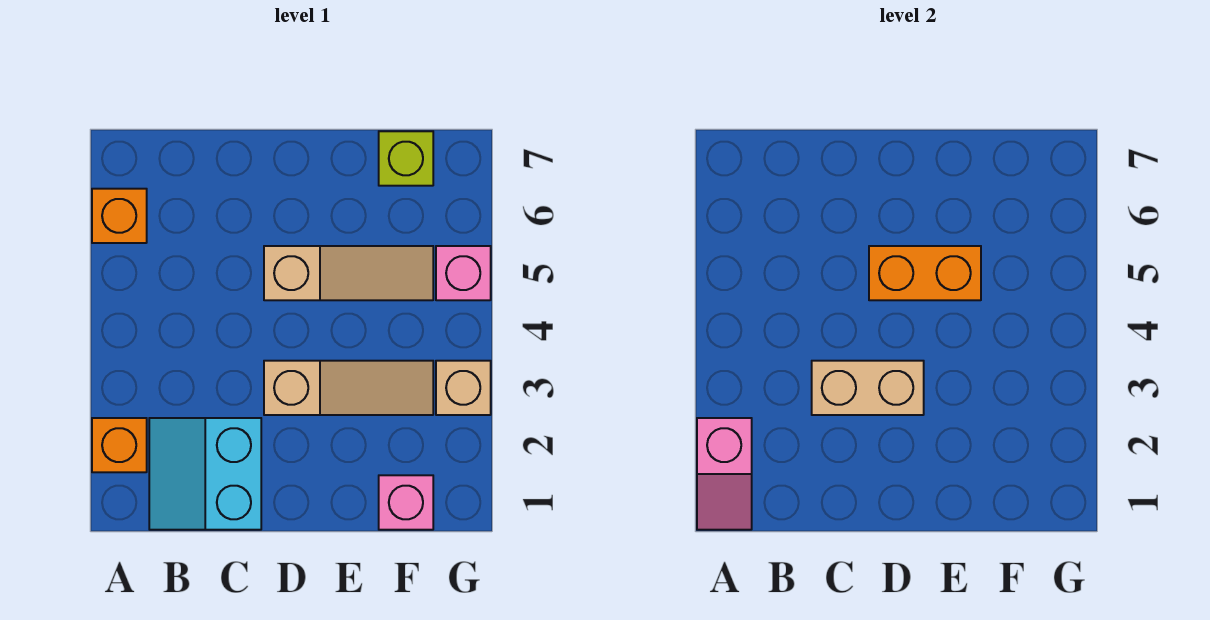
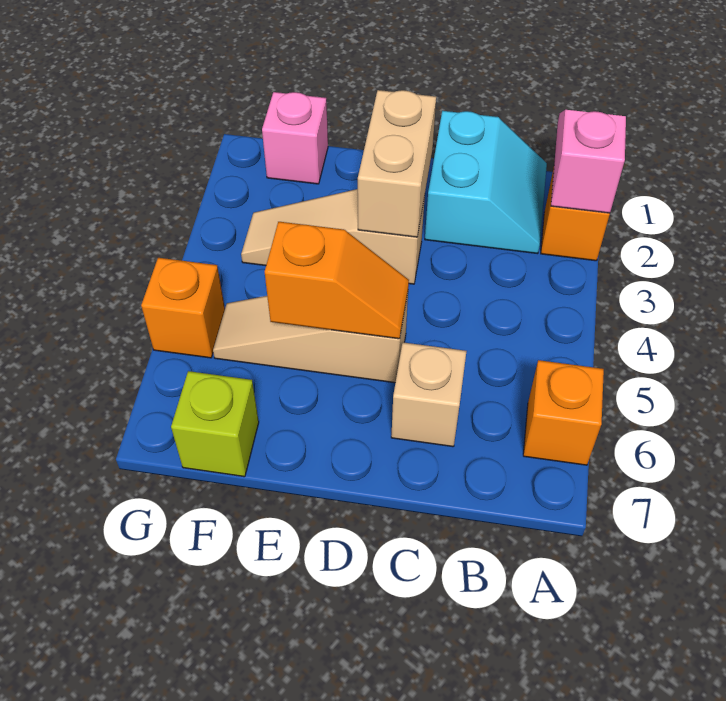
tan brick C3:D3 level 2 -> tan brick D2:D3 level 2
orange brick D5:E5 level 2 -> orange slope D5:E5 level 2 top E
tan brick G3 level 1 -> tan brick C6 level 1
pink brick G5 level 1 -> orange brick G5 level 1

